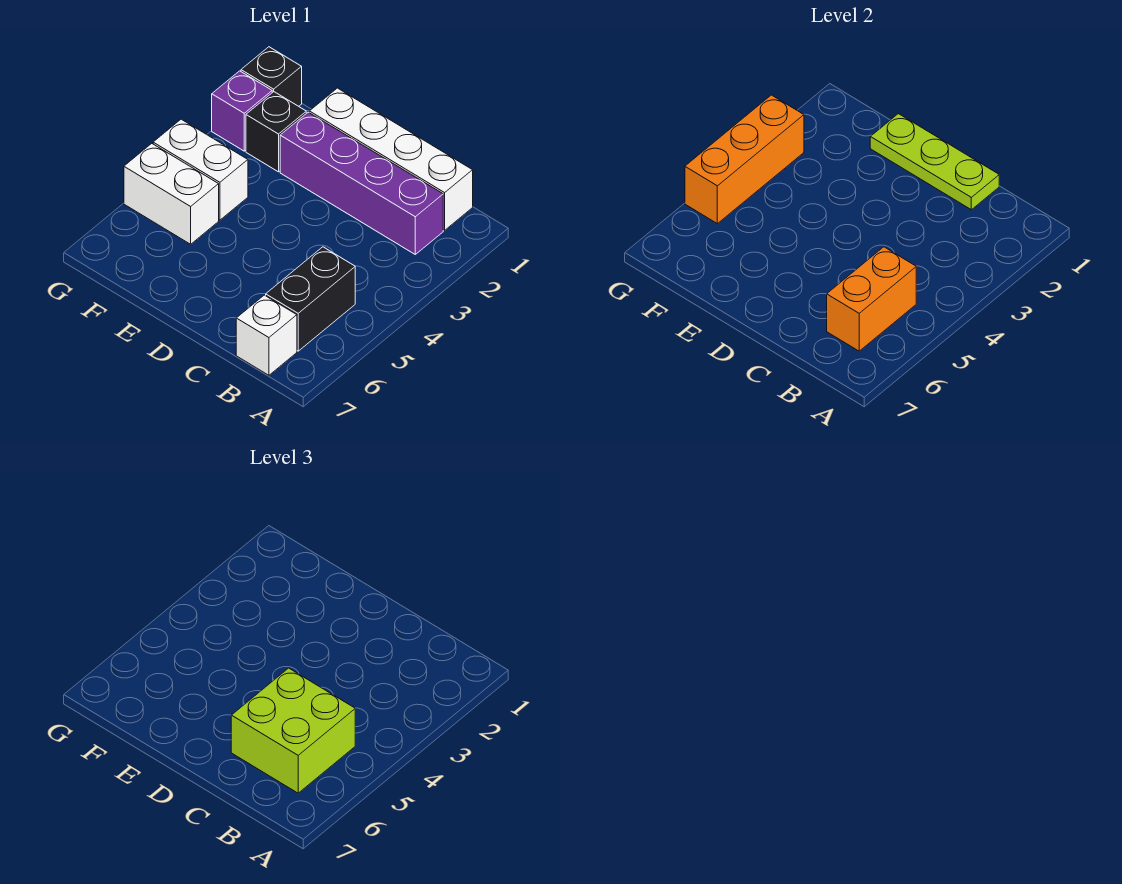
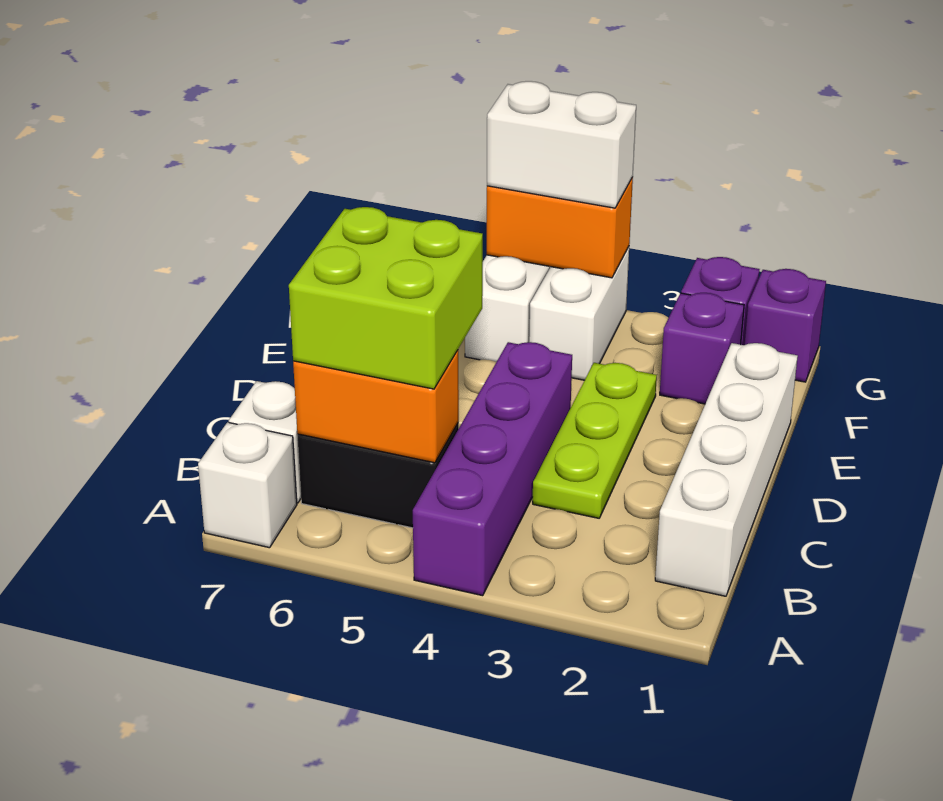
none -> white brick A7 level 1
purple brick B2:E2 level 1 -> purple brick A4:D4 level 1
lime plate C1:E1 level 2 -> lime plate C3:E3 level 1
black brick F2 level 1 -> purple brick F2 level 1
black brick G1 level 1 -> purple brick G1 level 1
orange brick G3:G5 level 2 -> orange brick G4:G5 level 2
none -> white brick G4:G5 level 3

